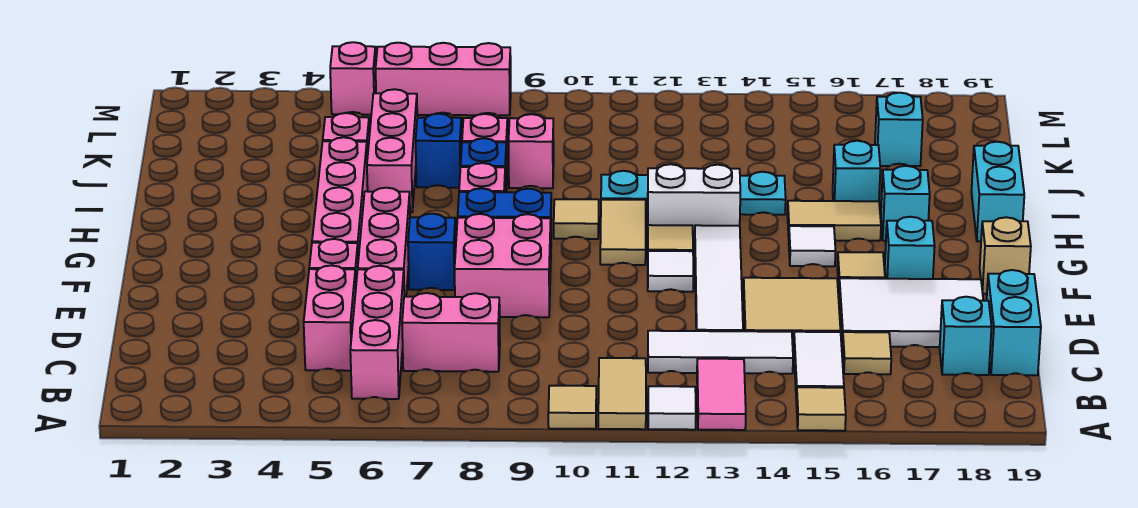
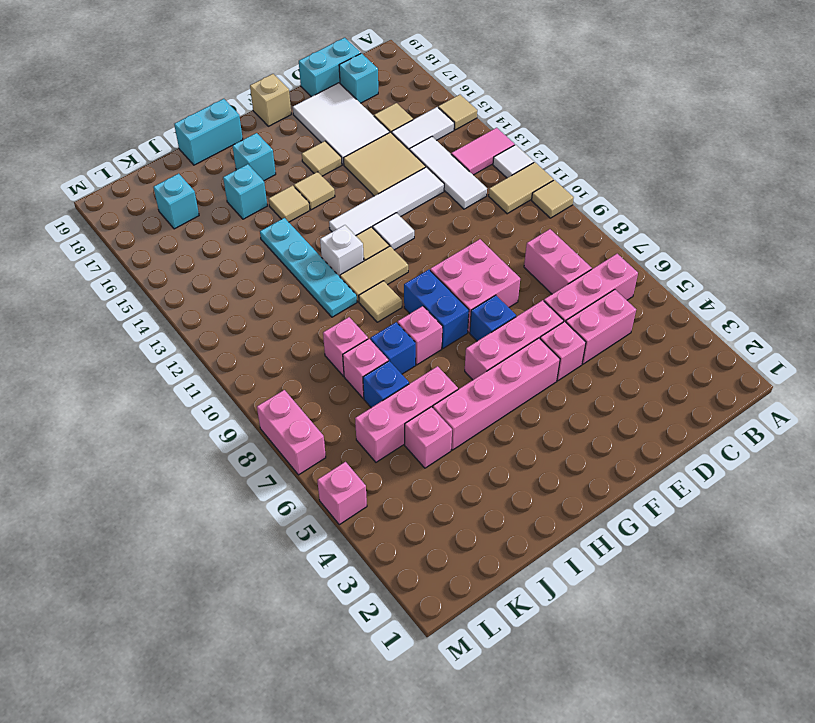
cyan brick F17 level 1 -> none
white tile G15 level 1 -> tan tile G15 level 1
white brick H12:H13 level 1 -> white brick H12 level 1
tan tile H15:H16 level 1 -> tan tile H15 level 1
pink brick M6:M8 level 1 -> pink brick M7:M8 level 1

